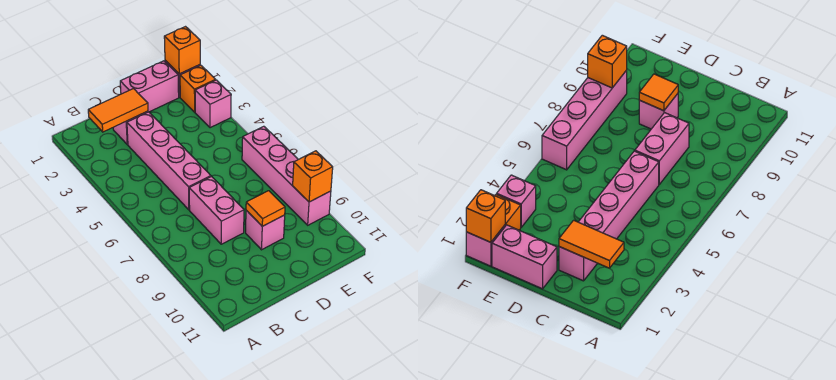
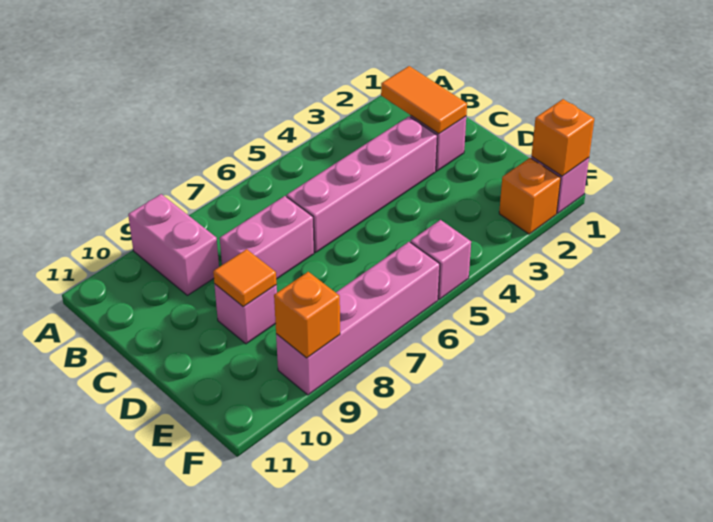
pink brick D1:E1 level 1 -> pink brick A9:B9 level 1
pink brick F3 level 1 -> pink brick F5 level 1

